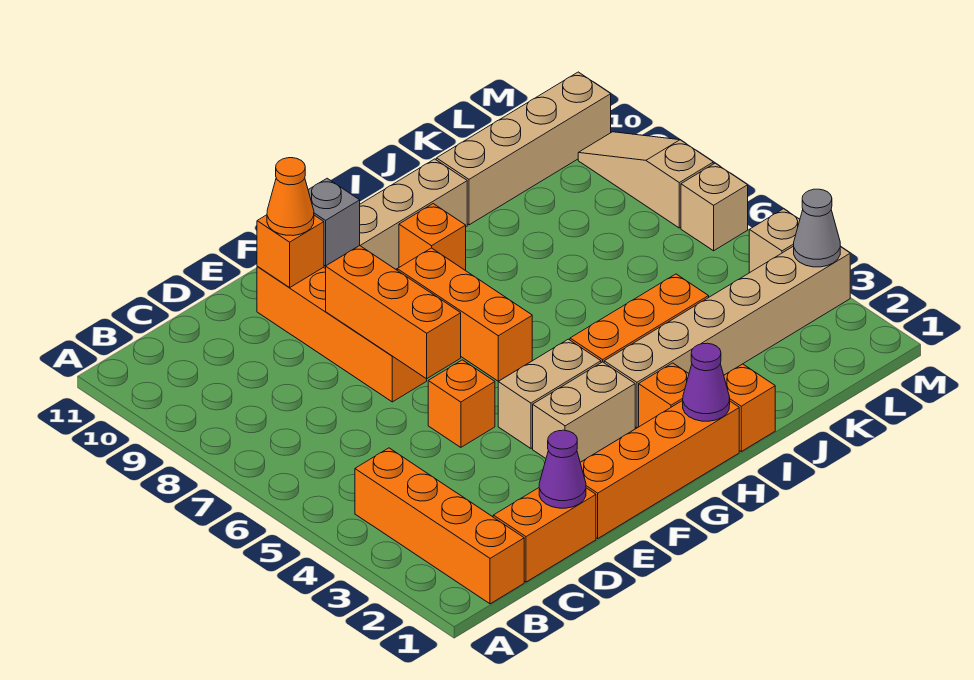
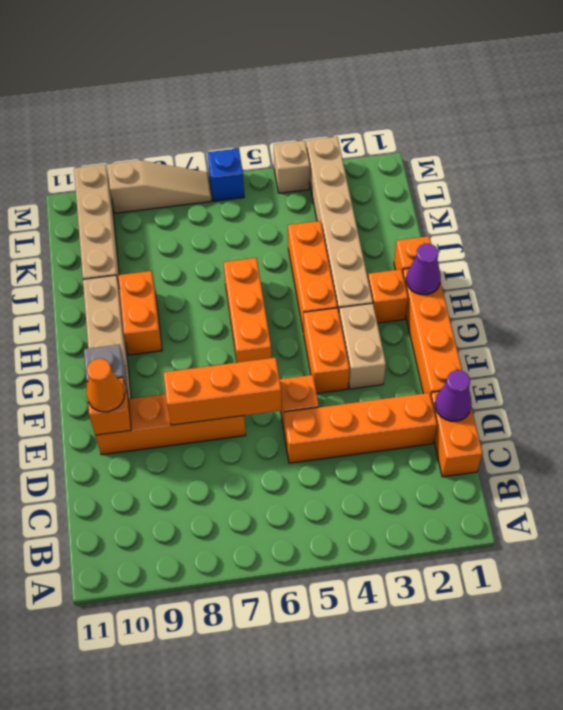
orange brick B1:B4 level 1 -> orange brick D2:D5 level 1
tan brick F4:G4 level 1 -> orange brick F4:G4 level 1
orange brick G6:G8 level 1 -> orange brick G6:I6 level 1
orange brick H9 level 1 -> orange brick H9:I9 level 1
grey cone M3 level 2 -> none
tan brick M6 level 1 -> blue brick M6 level 1
tan slope M7:M9 level 1 top 7 -> tan slope M7:M9 level 1 top 9

